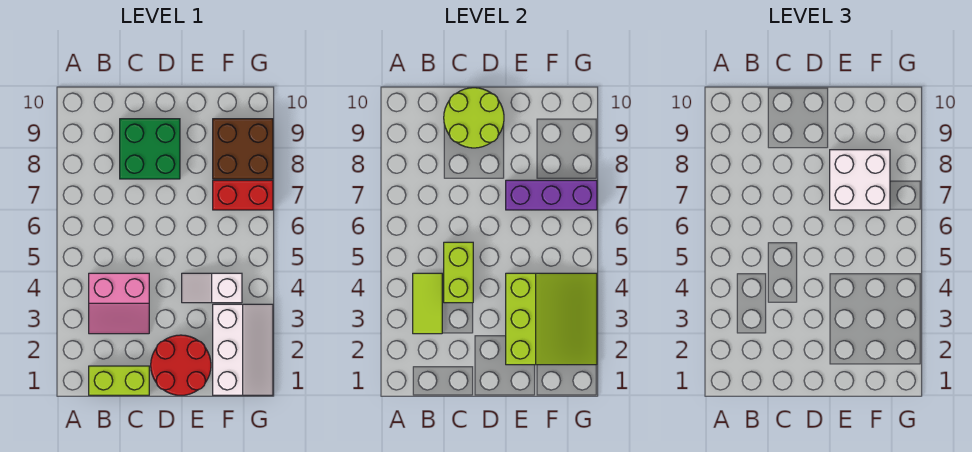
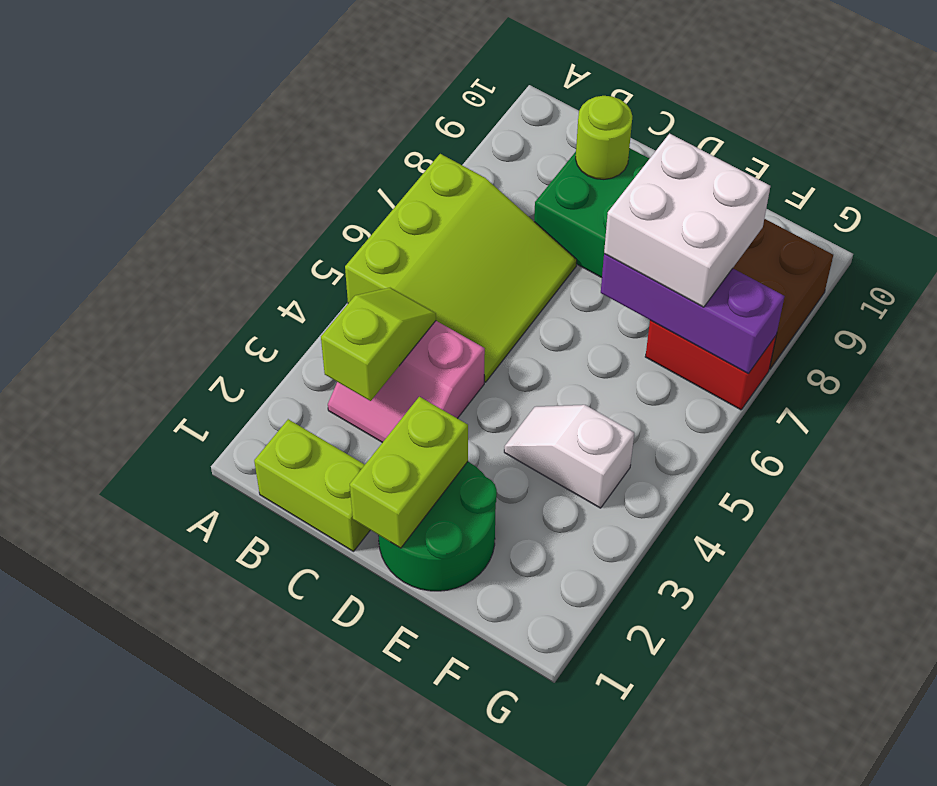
lime tile B3:B4 level 2 -> lime slope B3:B4 level 2 top 3
lime brick C4:C5 level 2 -> lime brick D1:D2 level 2
lime round brick C9:D10 level 2 -> lime round brick C9 level 2
red round brick D1:E2 level 1 -> green round brick D1:E2 level 1
lime slope E2:G4 level 2 top E -> lime slope A5:C7 level 1 top A
white slope F1:G3 level 1 top F -> none

